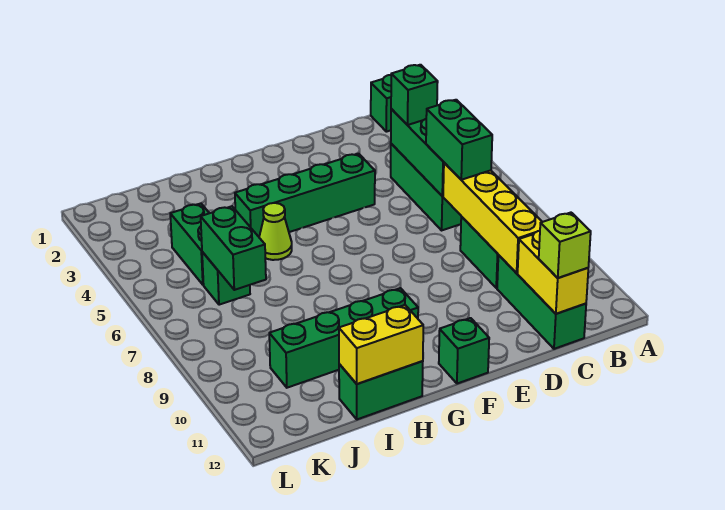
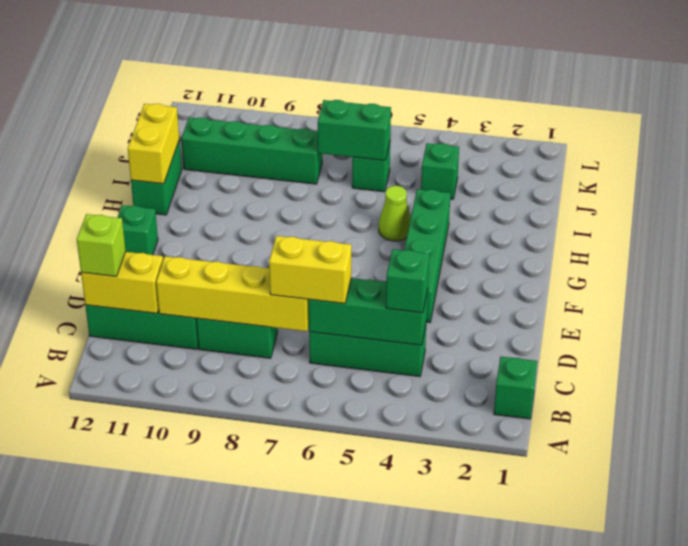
green brick C6:C7 level 3 -> yellow brick C6:C7 level 3
green brick G10:J10 level 1 -> green brick J8:J11 level 1
green brick J4:J5 level 1 -> green brick J4 level 1

